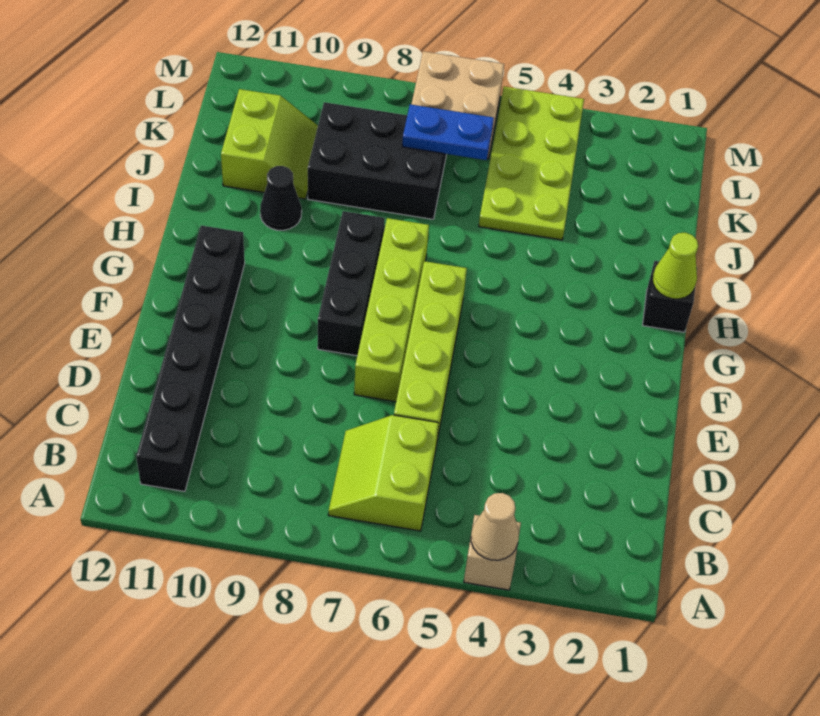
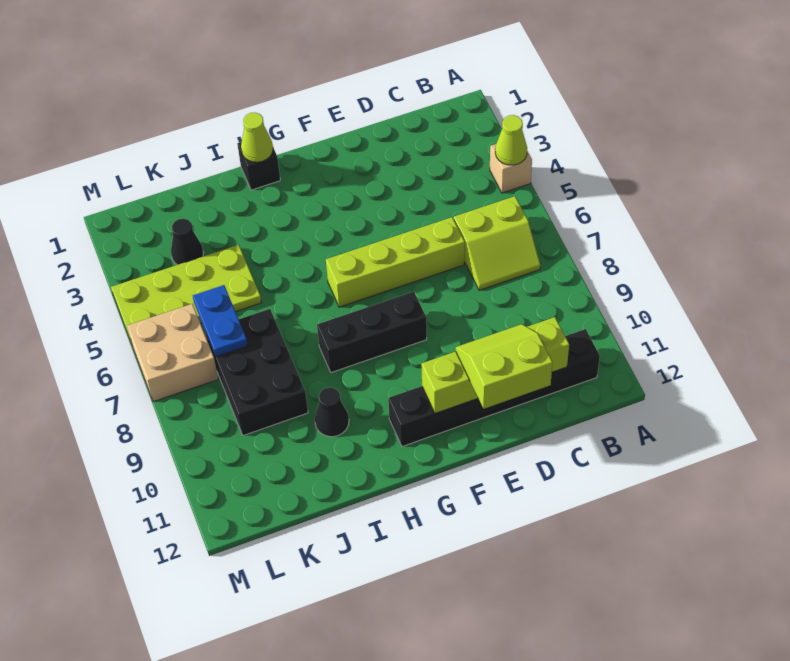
tan cone A4 level 2 -> lime cone A4 level 2
lime brick E7:H7 level 1 -> lime brick C11:F11 level 2
lime slope J10:K11 level 1 top 11 -> lime slope D11:E12 level 3 top 12
none -> black cone K3 level 1

